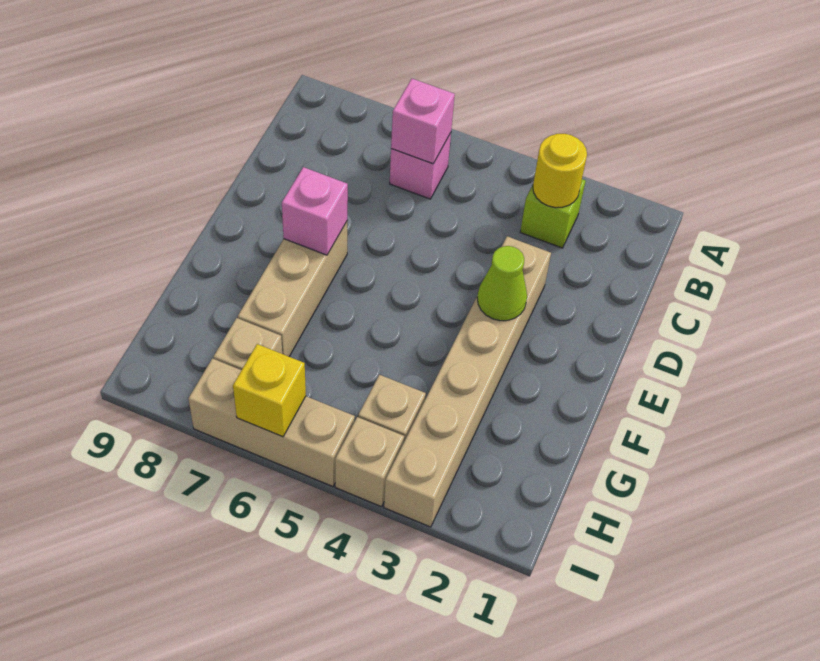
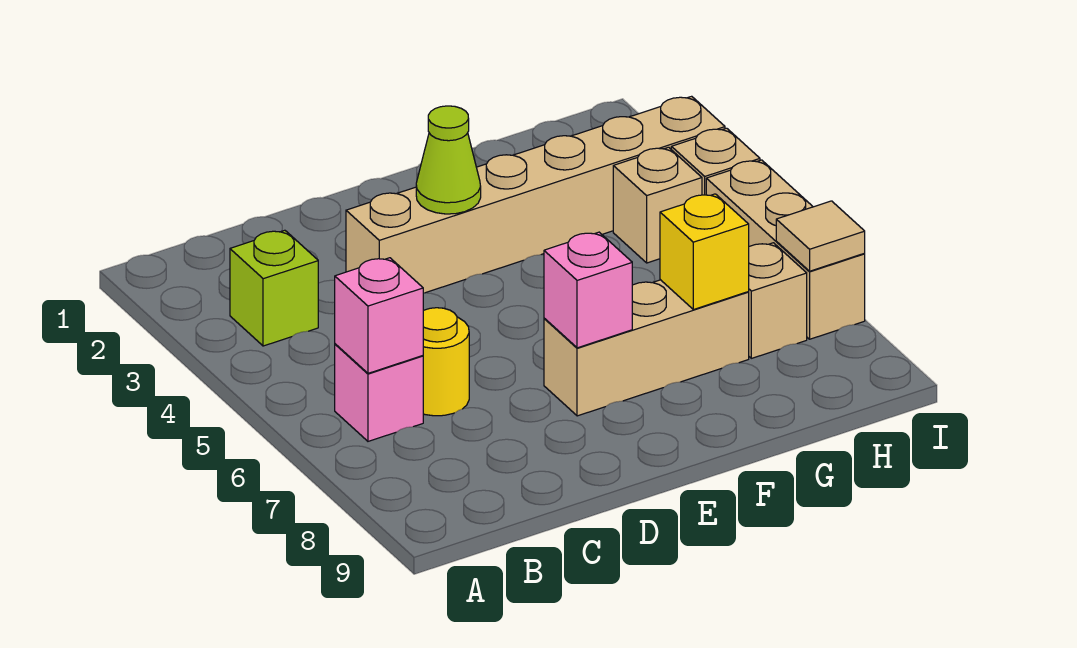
yellow round brick B3 level 2 -> yellow round brick C6 level 1
yellow brick I6 level 2 -> yellow brick G7 level 2
none -> tan tile I7 level 2

